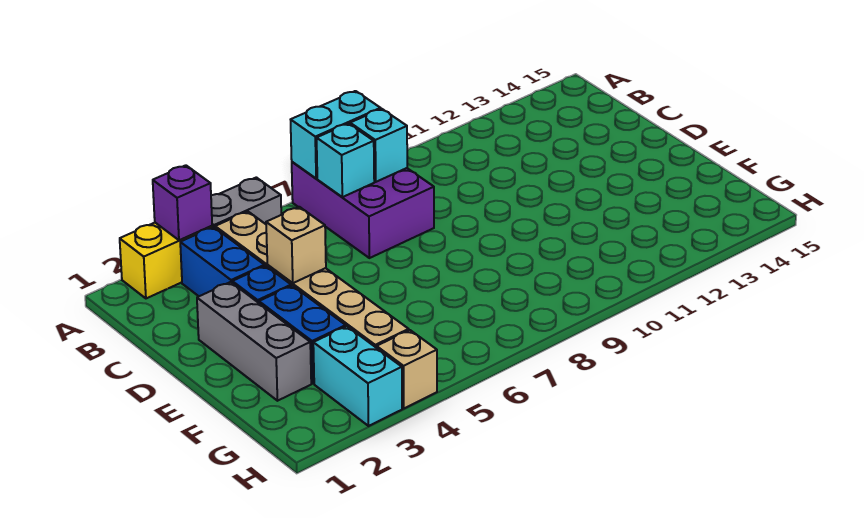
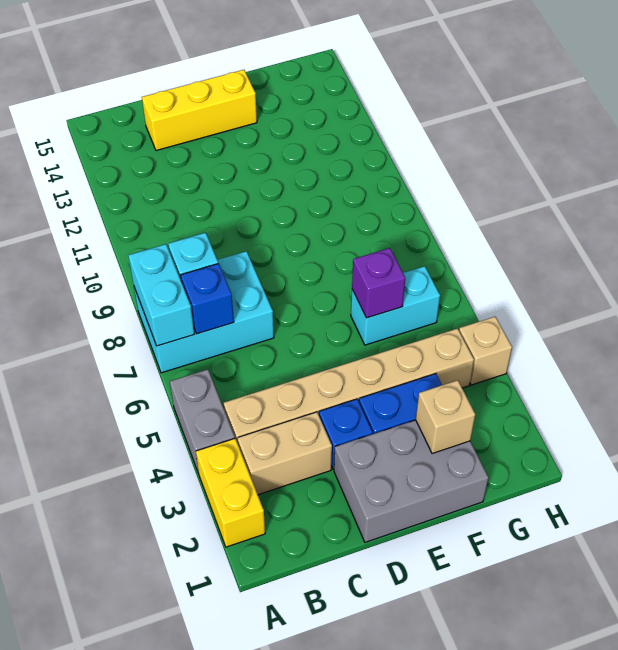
purple brick A3 level 2 -> purple brick F6 level 2
purple brick A7:C8 level 1 -> cyan brick A7:C8 level 1
blue brick B3:C3 level 1 -> tan brick B3:C3 level 1
cyan brick B7 level 2 -> blue brick B7 level 2
none -> yellow brick C14:E14 level 1
grey brick D2:F2 level 1 -> grey brick D1:F2 level 1
tan brick D4 level 2 -> tan brick F2 level 2
cyan brick G3:H3 level 1 -> cyan brick F6:G6 level 1

